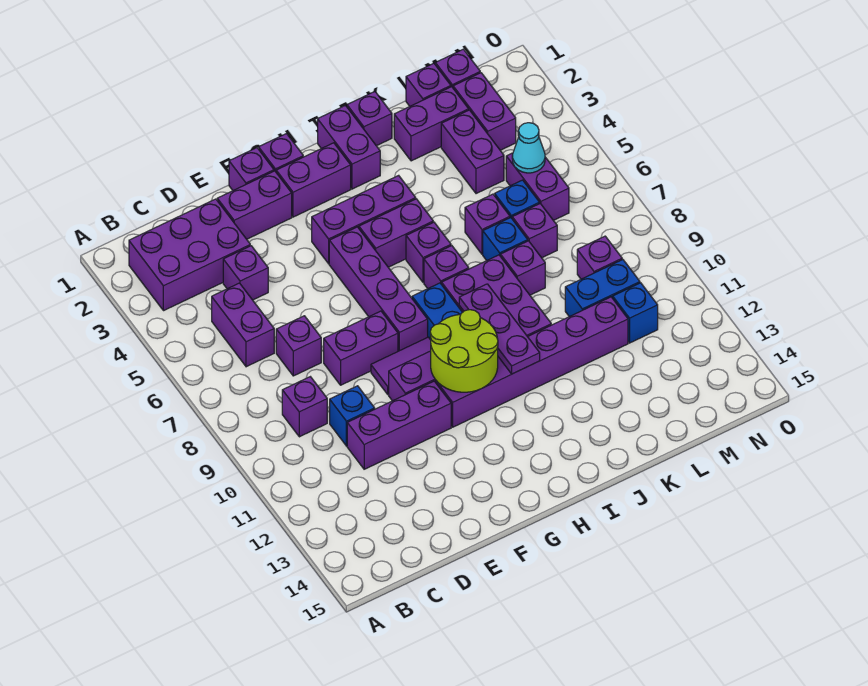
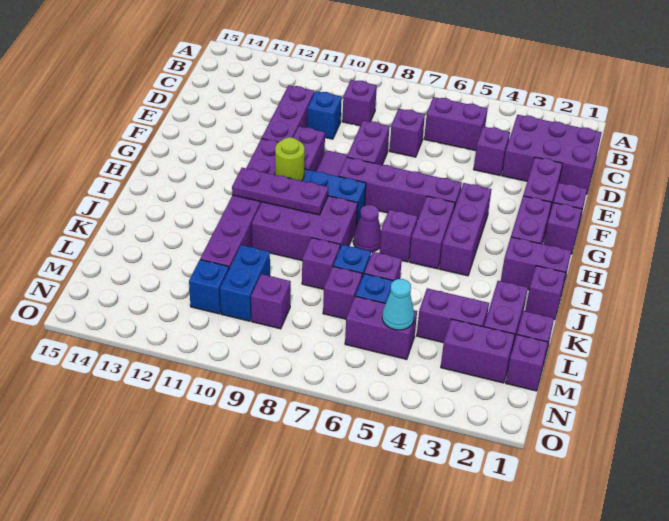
purple brick B2:D3 level 1 -> purple brick C1:D3 level 1
lime round brick G10:H11 level 2 -> lime round brick H10 level 2
purple brick I7 level 1 -> purple cone I7 level 1

